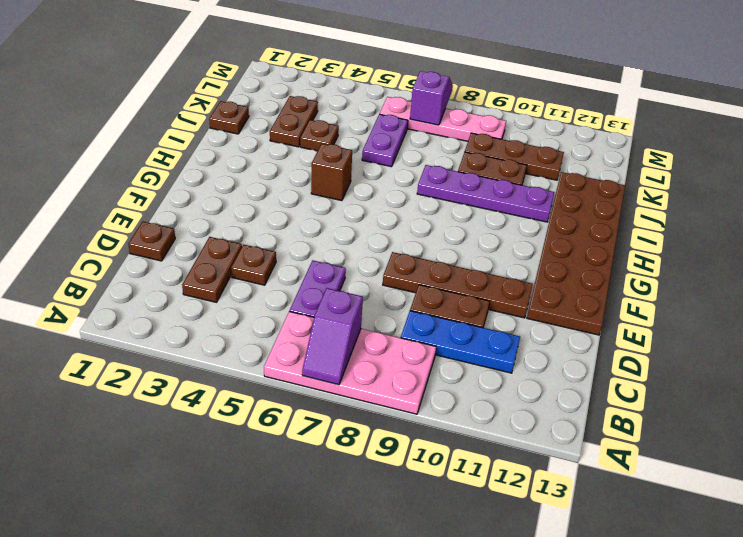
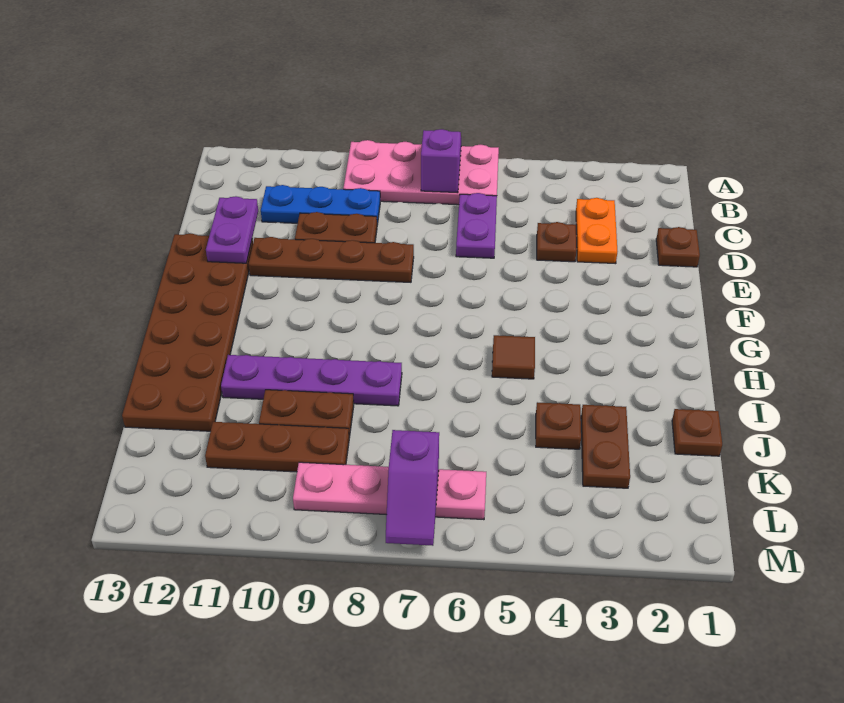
brown plate C3:D3 level 1 -> orange plate C3:D3 level 1
brown brick H5 level 1 -> brown tile H5 level 1
purple plate J6:K6 level 1 -> purple plate D12:E12 level 2

